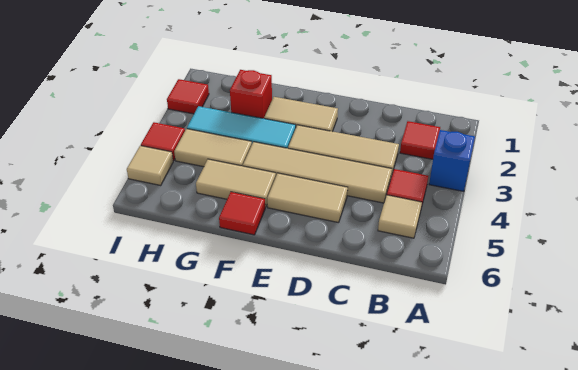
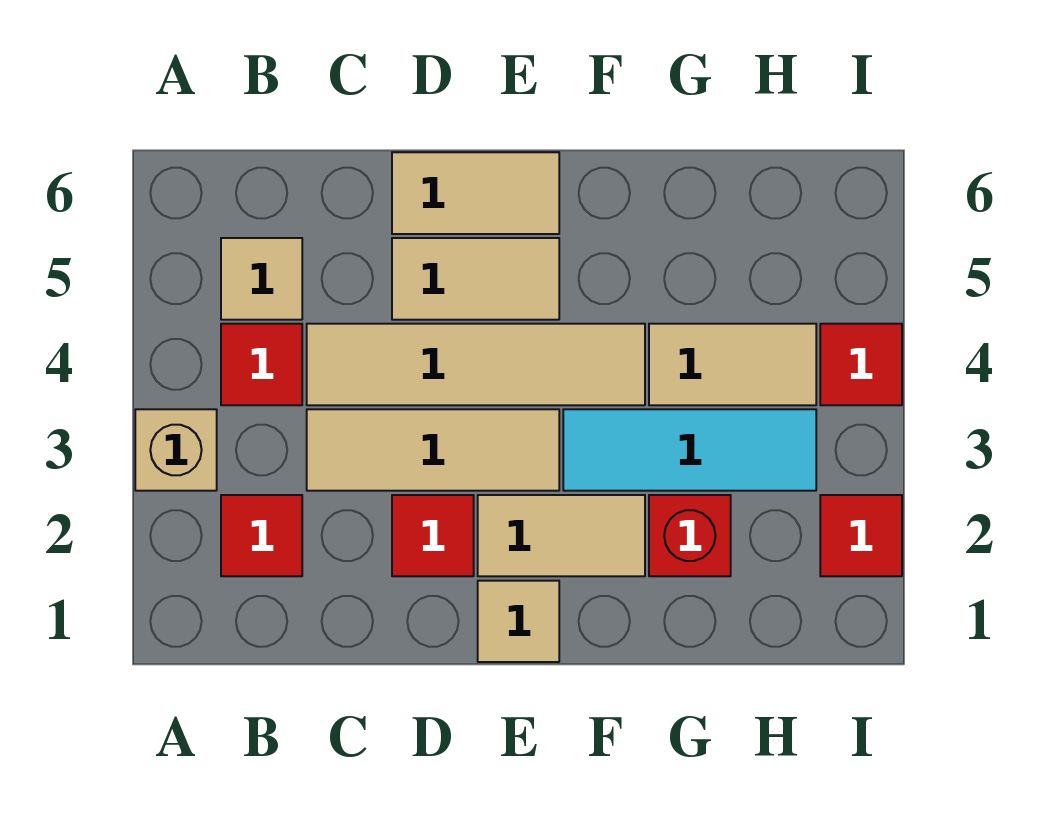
blue brick A3 level 1 -> tan brick A3 level 1
tan tile F5:G5 level 1 -> tan tile D6:E6 level 1
red tile F6 level 1 -> red tile D2 level 1
tan tile I5 level 1 -> tan tile E1 level 1

